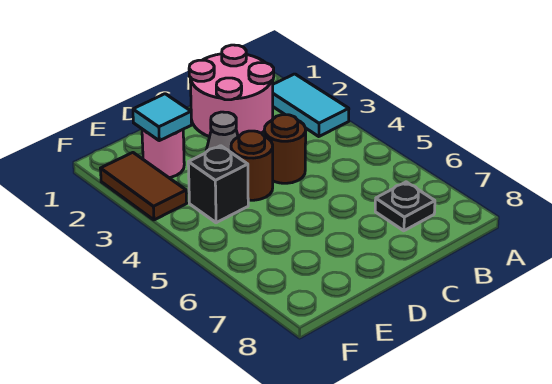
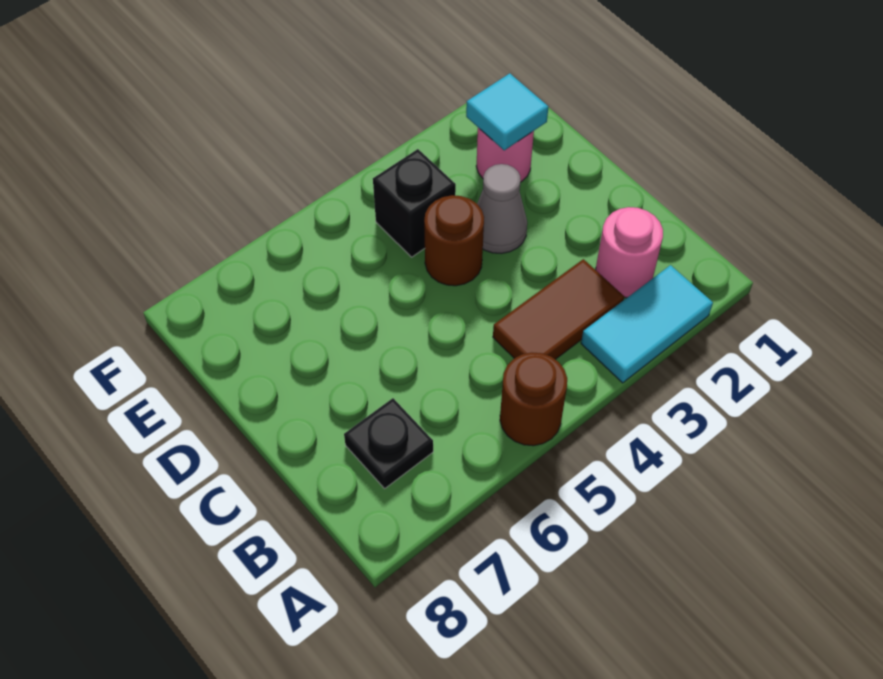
pink round brick B1:C2 level 1 -> pink round brick B2 level 1
brown round brick C4 level 1 -> brown round brick A5 level 1
brown tile F2:F3 level 1 -> brown tile B3:B4 level 1

